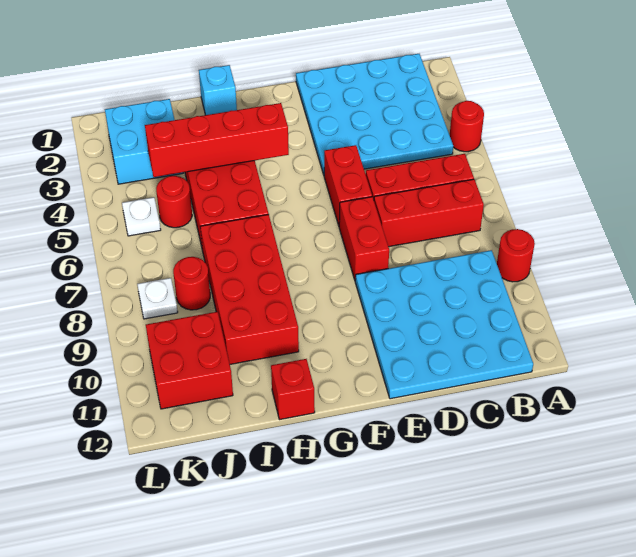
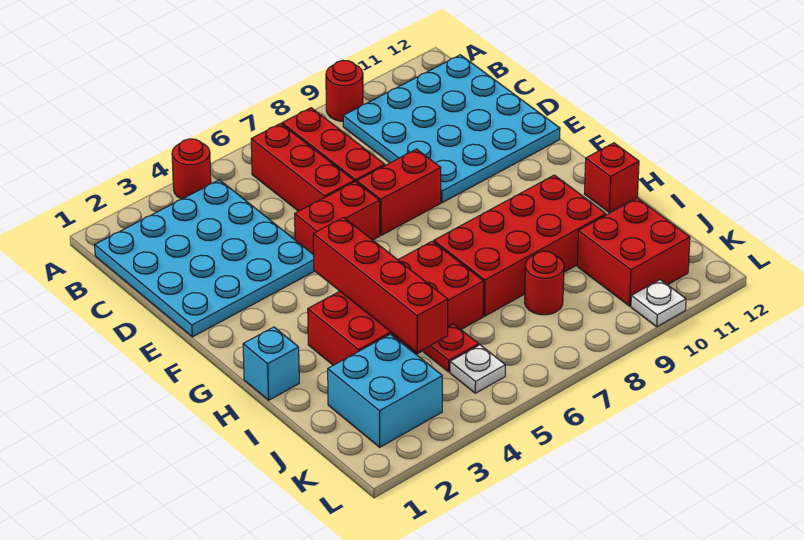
red round brick J5 level 1 -> red plate J5 level 1
white plate K8 level 1 -> white plate L10 level 1

